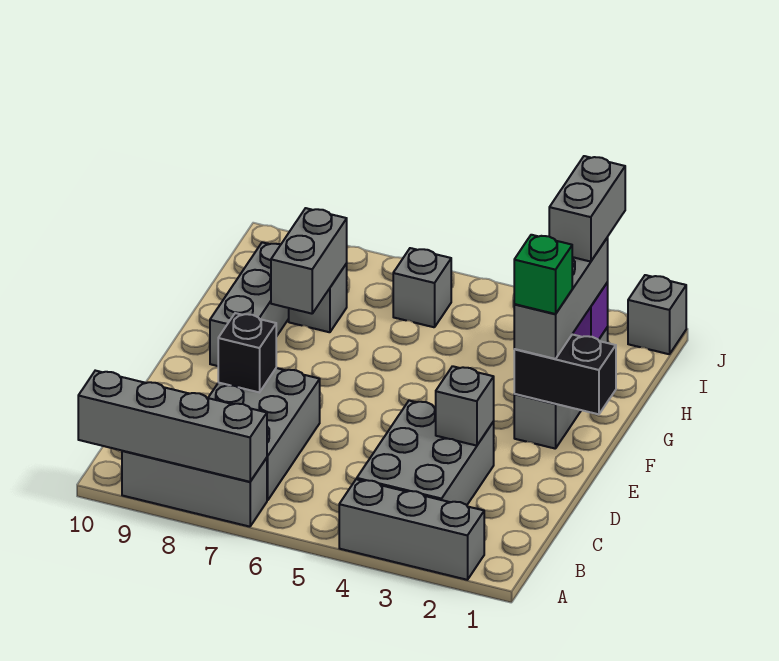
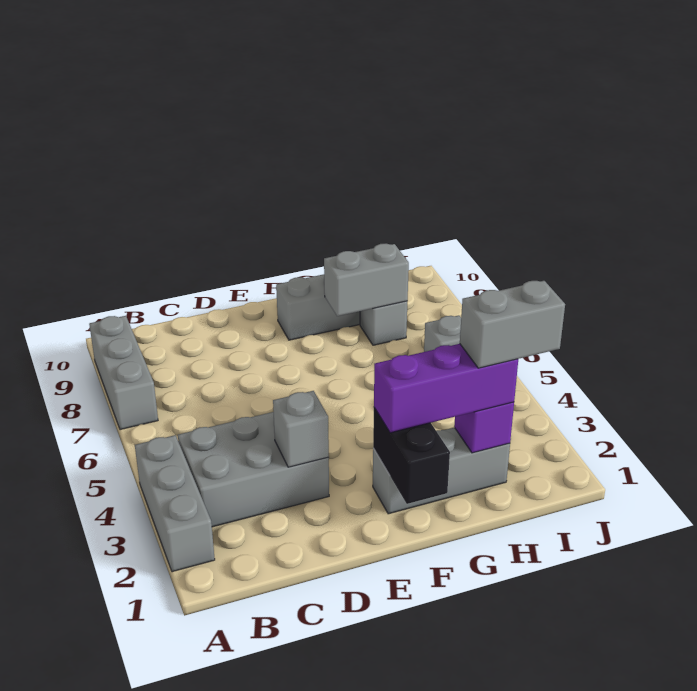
grey brick A7:A10 level 2 -> none
grey brick B7:D8 level 1 -> none
black brick D8 level 2 -> none
grey brick F2:H2 level 3 -> purple brick F2:H2 level 3
green brick F2 level 4 -> none
grey brick J1 level 1 -> none

